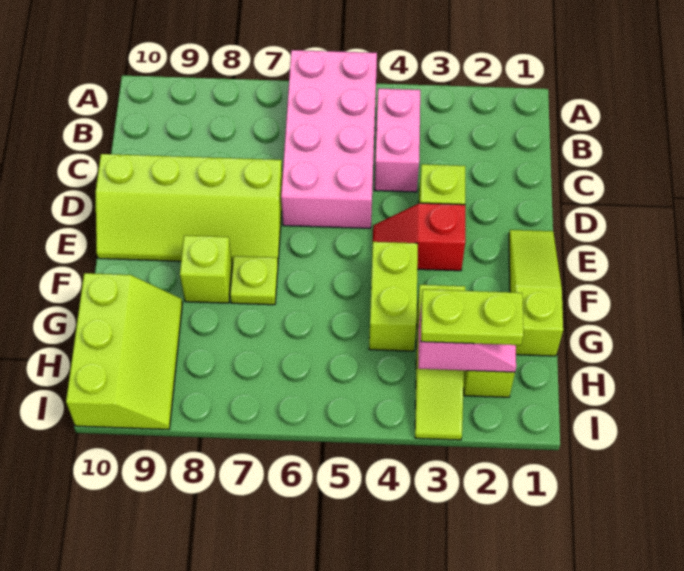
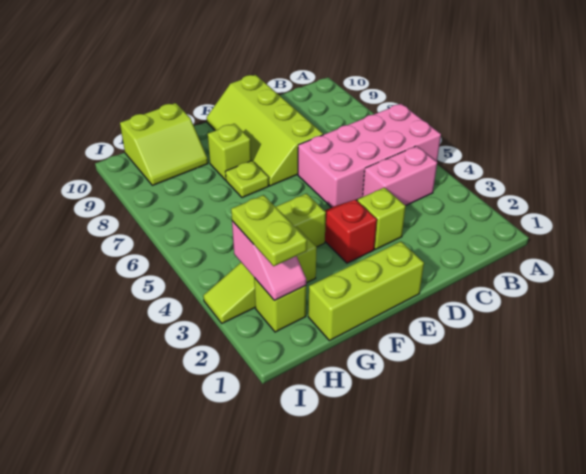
lime slope E1:G1 level 1 top G -> lime brick E1:G1 level 1
lime slope G9:I10 level 1 top 10 -> lime slope G9:H10 level 1 top 10

